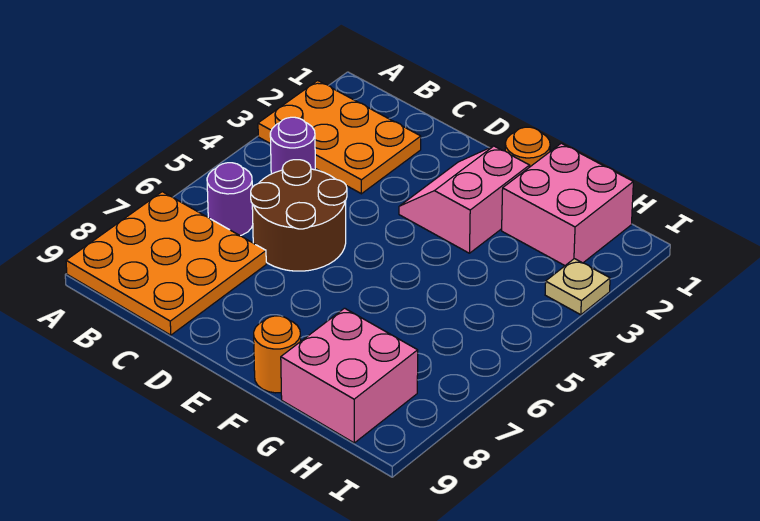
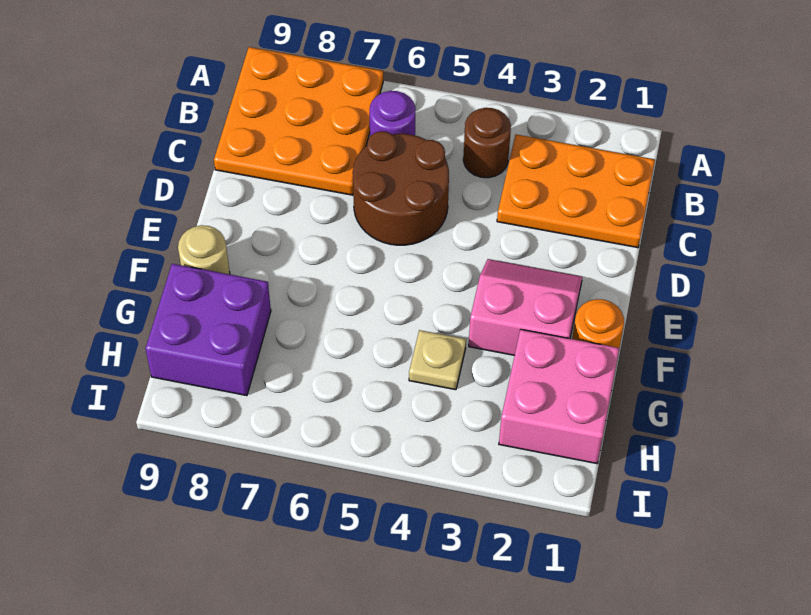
orange plate A2:C3 level 1 -> orange plate B1:C3 level 1
purple round brick B4 level 1 -> brown round brick B4 level 1
orange round brick F9 level 1 -> tan round brick F9 level 1
pink brick G8:H9 level 1 -> purple brick G8:H9 level 1
tan plate I3 level 1 -> tan plate G4 level 1

